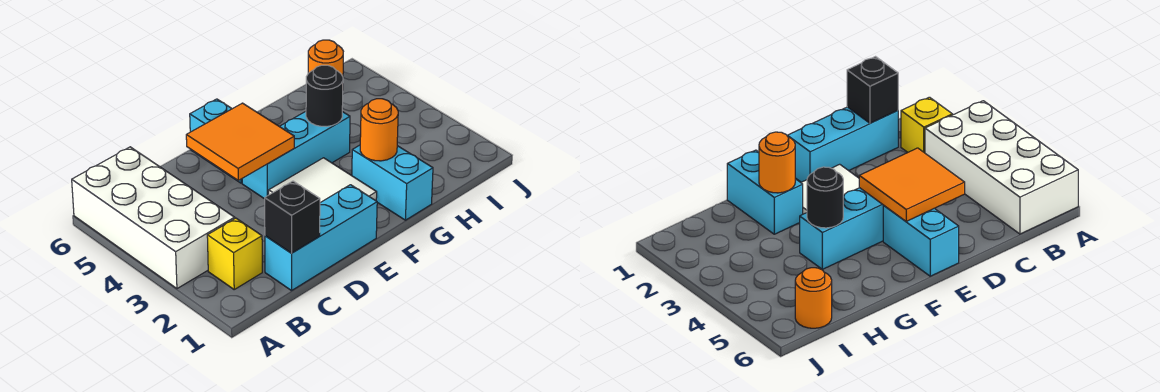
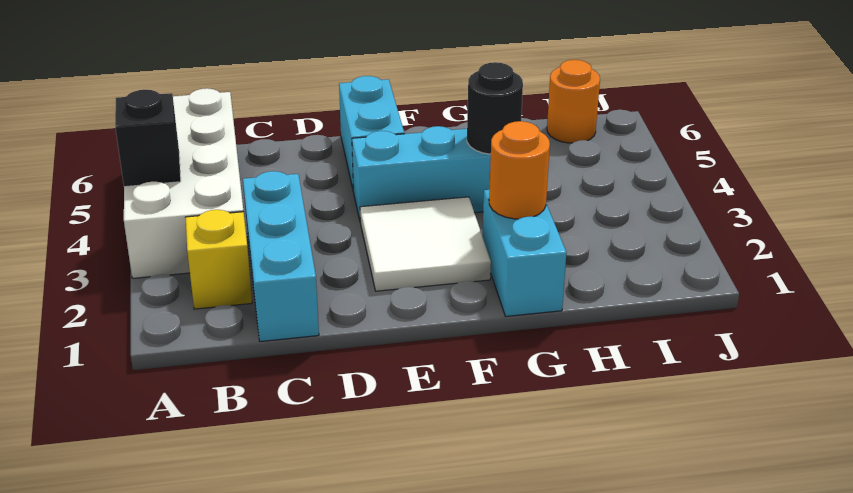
cyan brick C1:E1 level 1 -> cyan brick C1:C3 level 1
black brick C1 level 2 -> black brick A4 level 2
orange tile D4:E5 level 2 -> none

